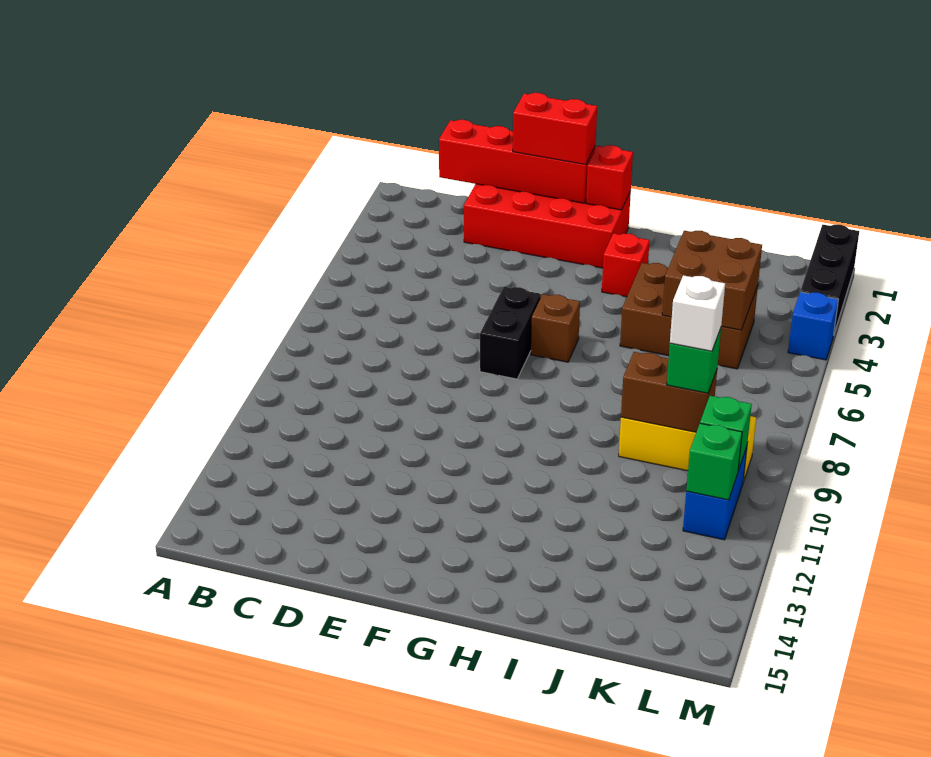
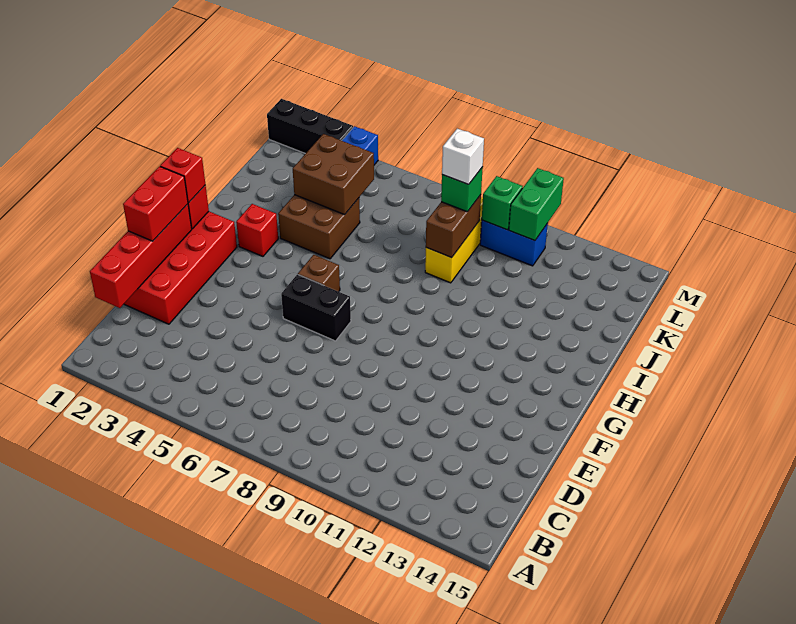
none -> red brick G1 level 3
brown brick I4:K5 level 1 -> brown brick I4:J5 level 1
green brick L11 level 2 -> green brick L11:M11 level 2

